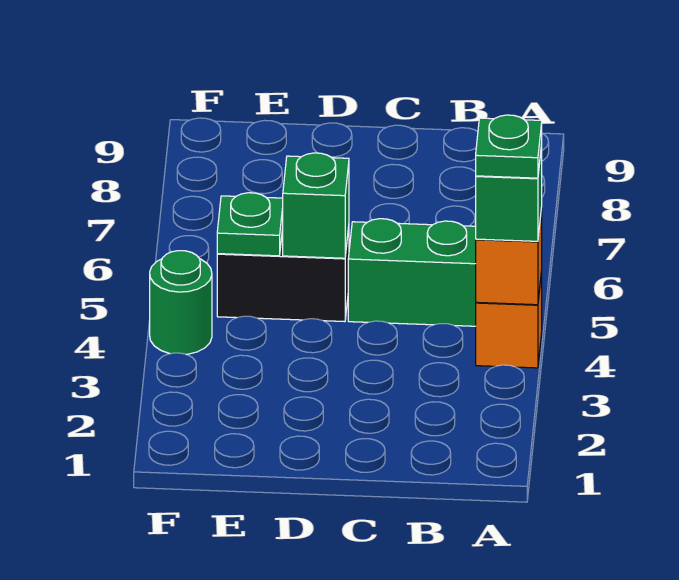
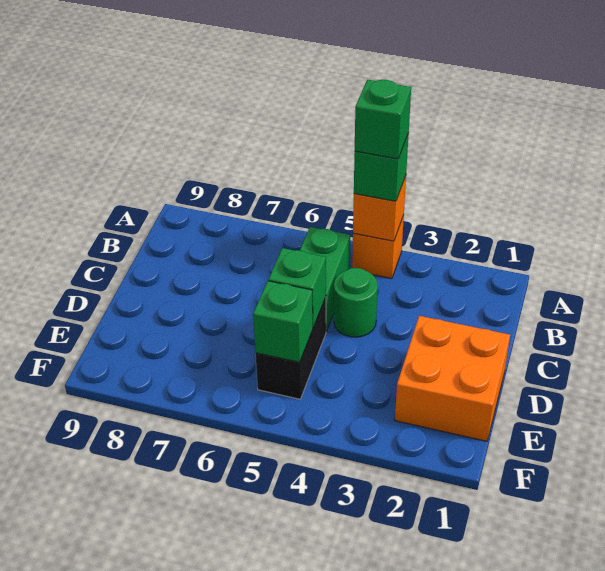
green plate A4 level 4 -> green brick A4 level 4
none -> orange brick D1:E2 level 1
green plate E5 level 2 -> green brick E5 level 2
green round brick F4 level 1 -> green round brick C4 level 1

